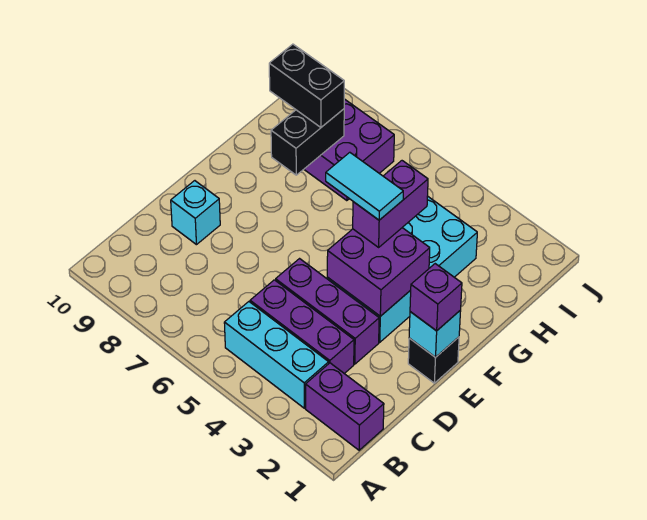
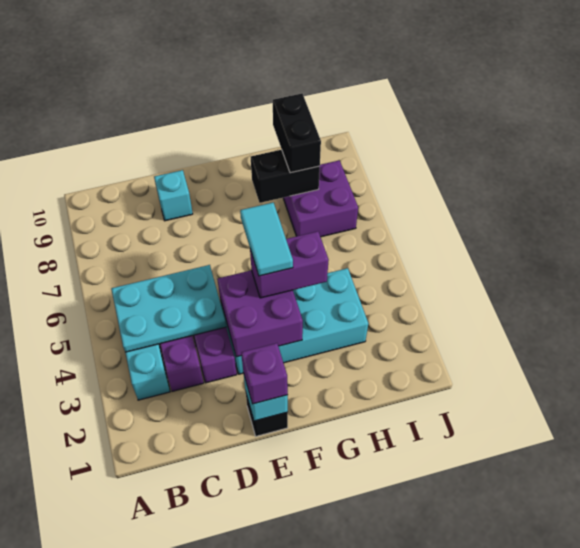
purple brick B1:B2 level 1 -> none
none -> cyan plate B4:D5 level 2

